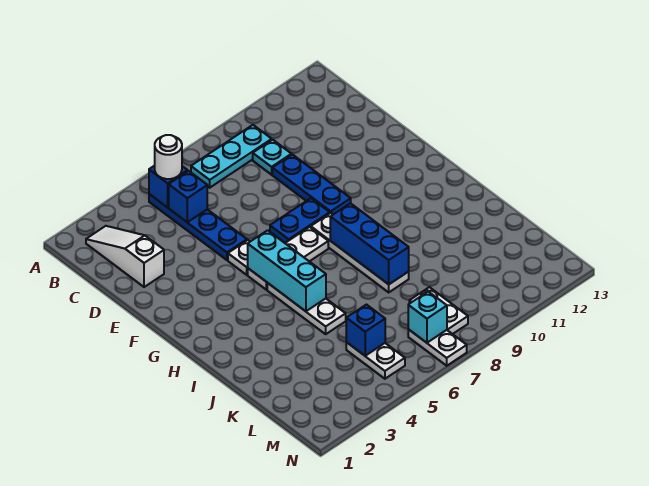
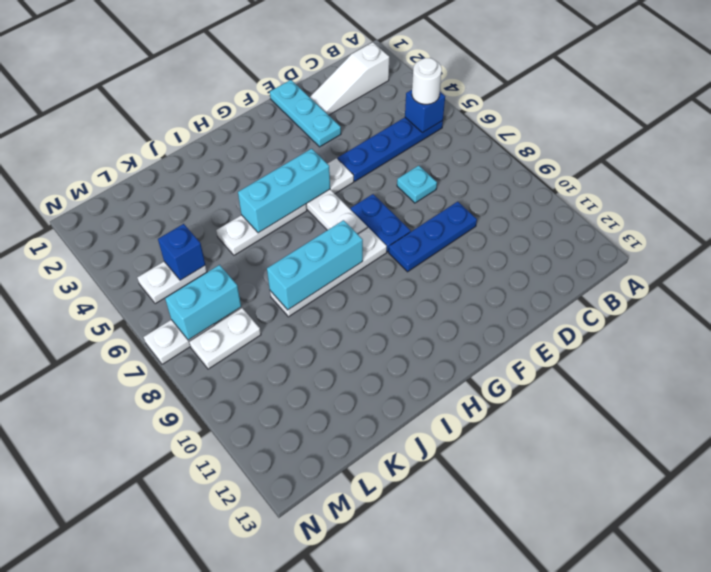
white slope B2:D2 level 1 top D -> white slope B2:D2 level 1 top B
cyan plate B7:B9 level 1 -> cyan plate E1:E3 level 1
blue brick C5 level 2 -> none
cyan plate C9 level 1 -> cyan plate D7 level 1
blue brick H8:J8 level 2 -> cyan brick H8:J8 level 2
cyan brick M7 level 2 -> cyan brick L7:M7 level 2

